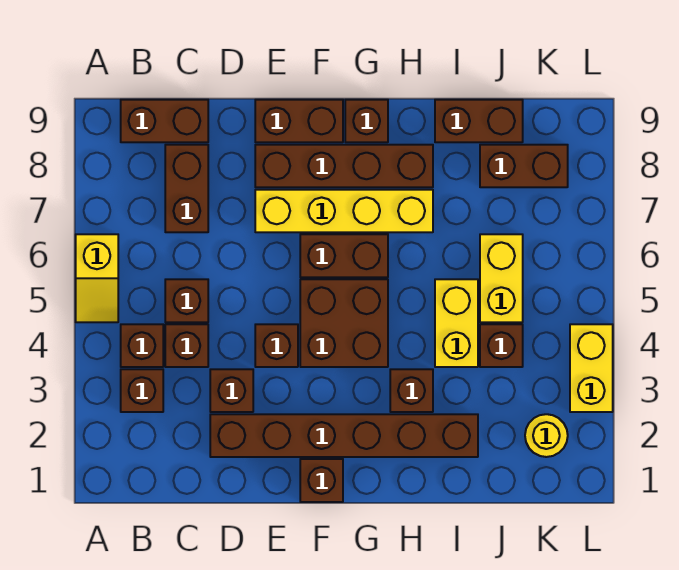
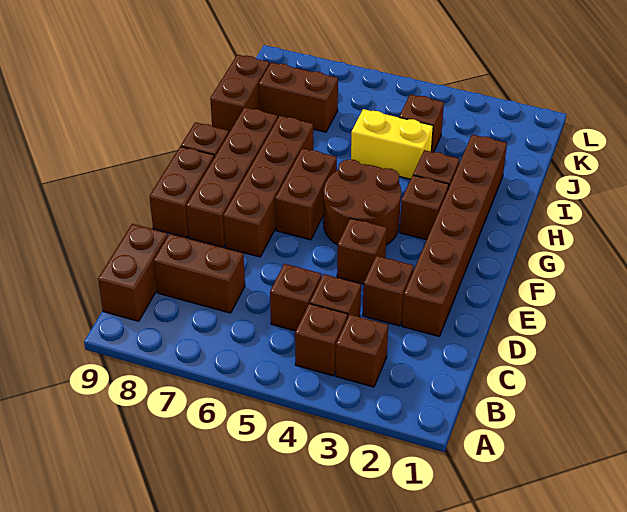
yellow slope A5:A6 level 1 top 6 -> none
yellow brick E7:H7 level 1 -> brown brick E7:H7 level 1
brown brick F1 level 1 -> brown brick G3 level 1
brown brick F4:G5 level 1 -> brown round brick F4:G5 level 1
yellow brick J5:J6 level 1 -> none
brown brick J8:K8 level 1 -> brown brick J7:J8 level 1
yellow round brick K2 level 1 -> none
yellow brick L3:L4 level 1 -> none

